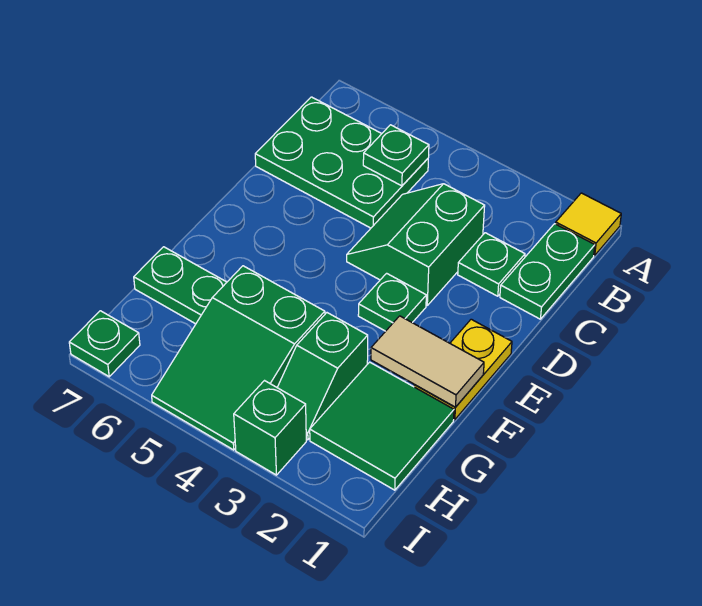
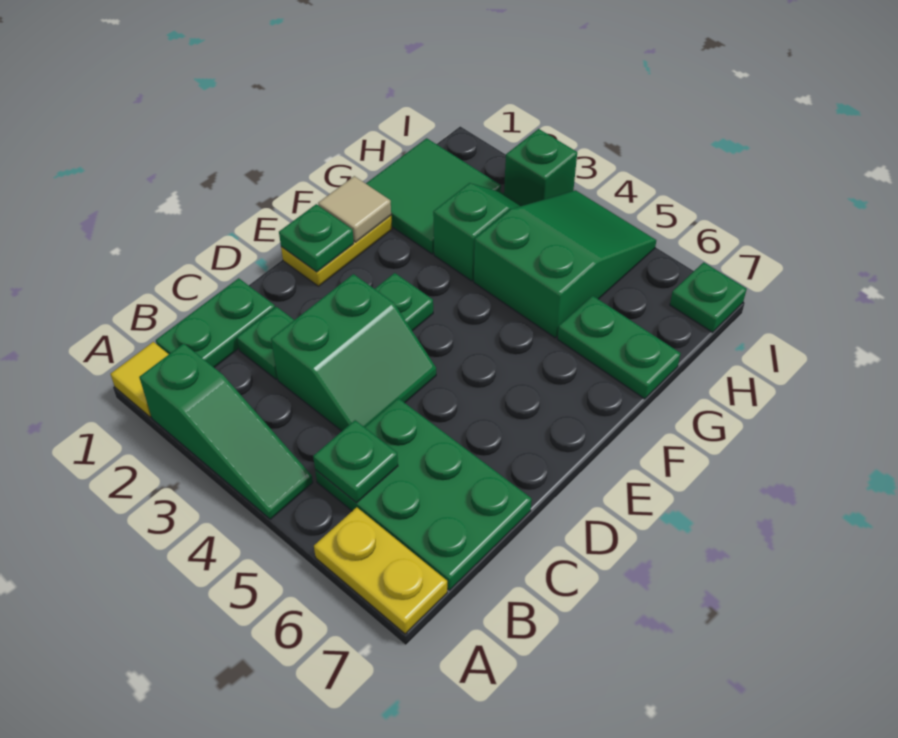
none -> green slope A2:A4 level 1 top 2
none -> yellow plate A6:A7 level 1
none -> green plate E1 level 2
tan tile F1:F2 level 2 -> tan tile F1 level 2

